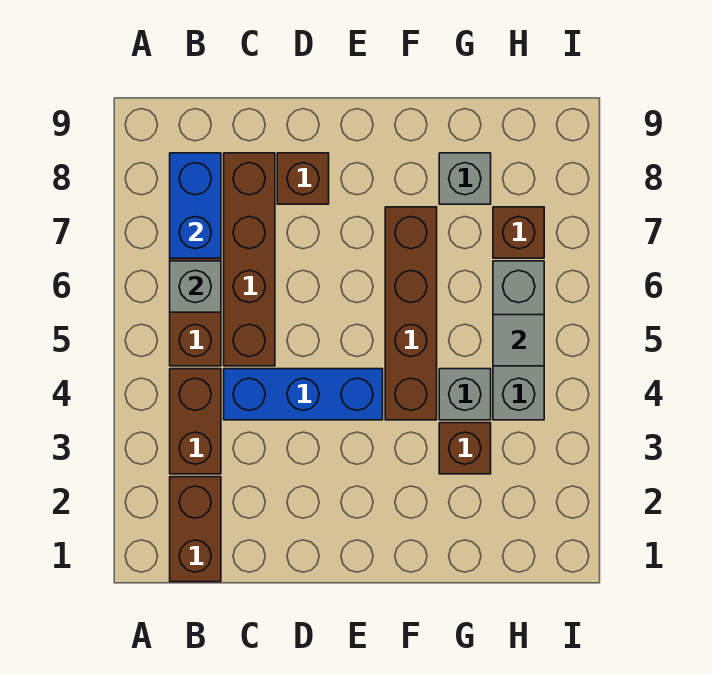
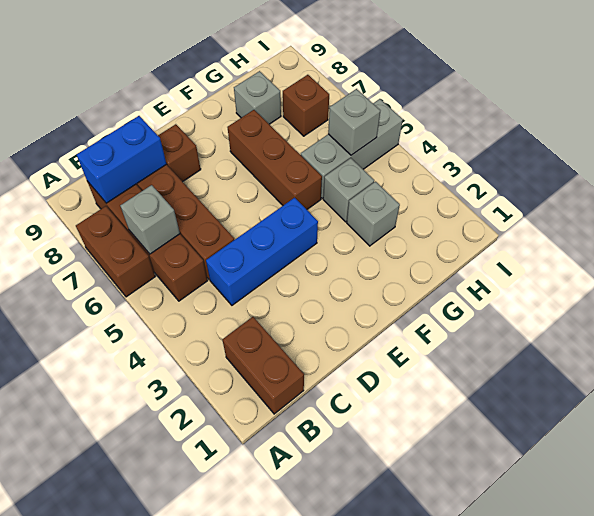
brown brick B3:B4 level 1 -> brown brick A6:A7 level 1
blue brick B7:B8 level 2 -> blue brick B8:C8 level 2
brown brick F4:F7 level 1 -> brown brick F5:F7 level 1
brown brick G3 level 1 -> grey brick G3 level 1
grey brick H4:H6 level 1 -> grey brick G5:I5 level 1
grey tile H5 level 2 -> grey brick H5 level 2

